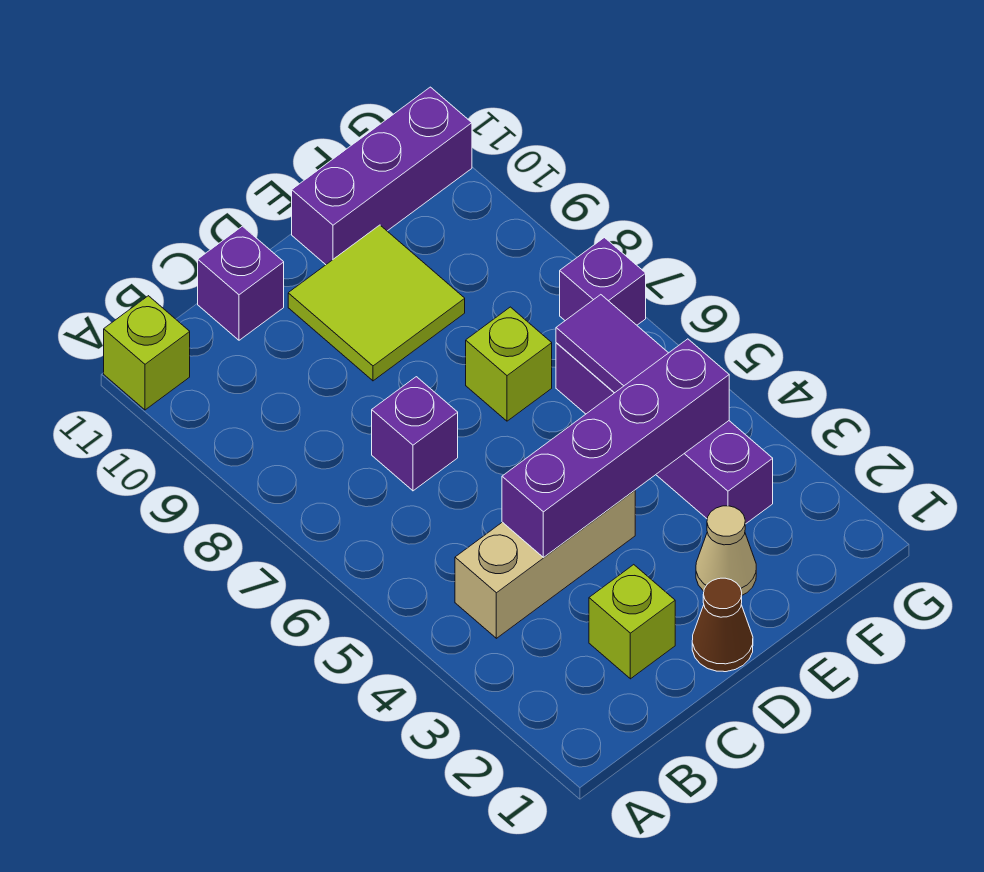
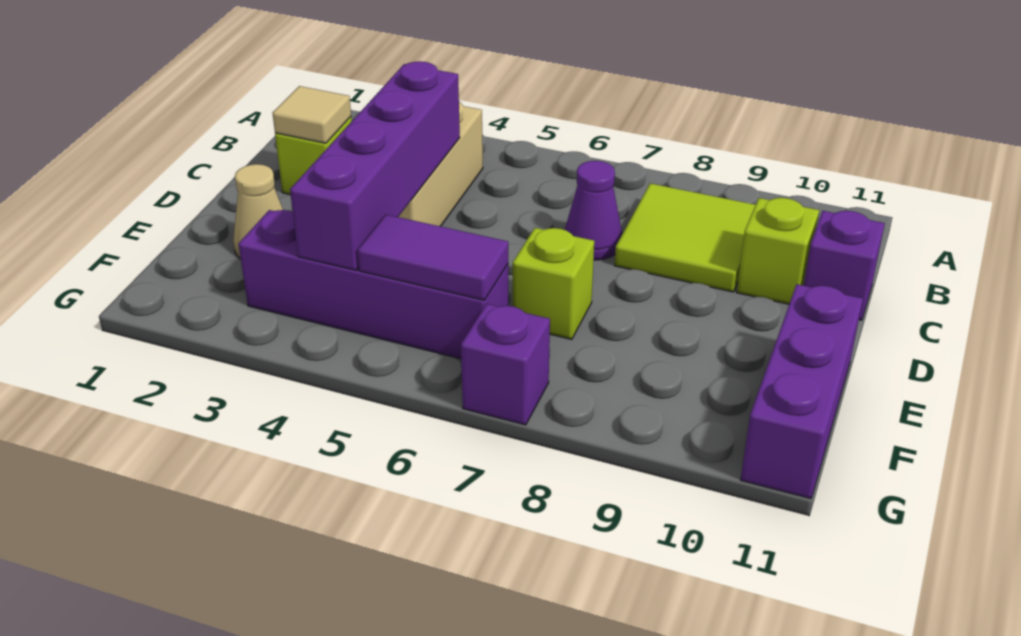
lime brick A11 level 1 -> lime brick C10 level 1
none -> tan tile C2 level 2
purple brick C7 level 1 -> purple cone C7 level 1
brown cone D1 level 1 -> none
lime tile D9:E10 level 1 -> lime tile B8:C9 level 1

